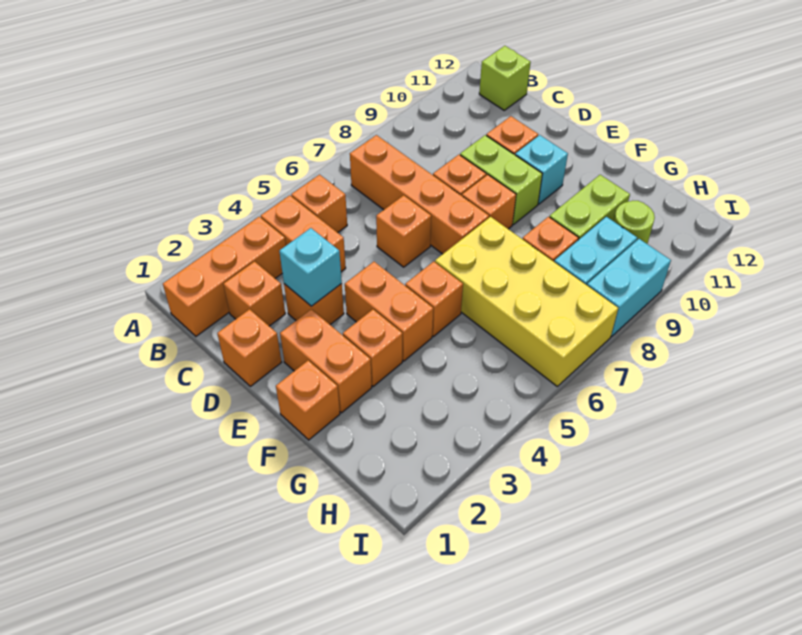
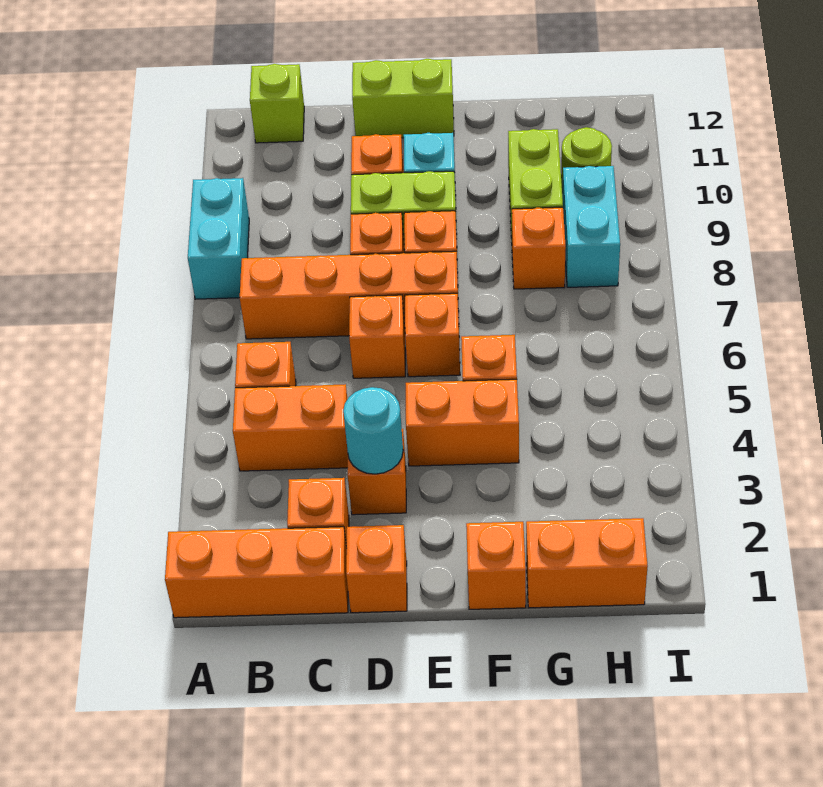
orange brick B1:B3 level 1 -> orange brick A1:C1 level 1
cyan brick D3 level 2 -> cyan round brick D3 level 2
none -> lime brick D12:E12 level 1
orange brick E2:F2 level 1 -> orange brick G1:H1 level 1
orange brick F3 level 1 -> orange brick E6 level 1
yellow brick F6:I7 level 1 -> none
cyan brick I8:I9 level 1 -> cyan brick A8:A9 level 1

